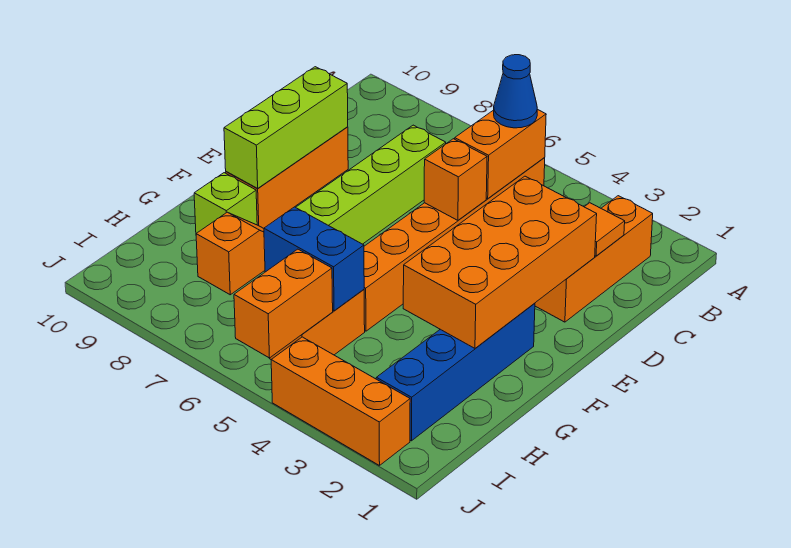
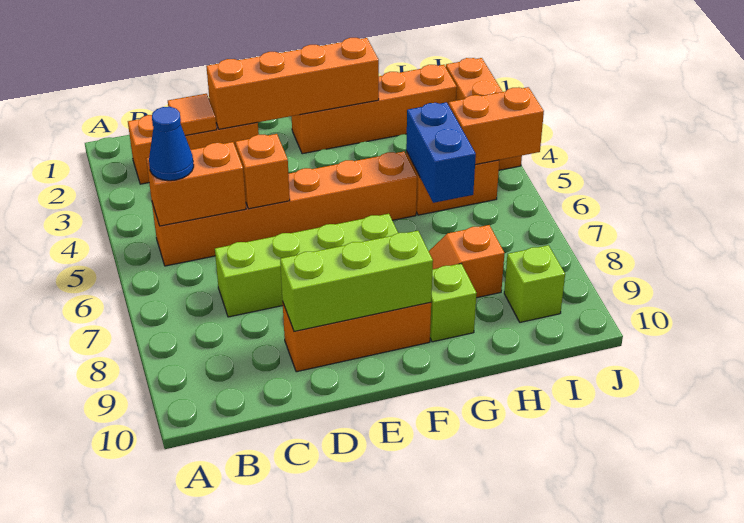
orange brick D2:G3 level 2 -> orange brick D2:G2 level 2
blue brick F2:I2 level 1 -> orange brick F2:I2 level 1
none -> lime brick I9 level 1

